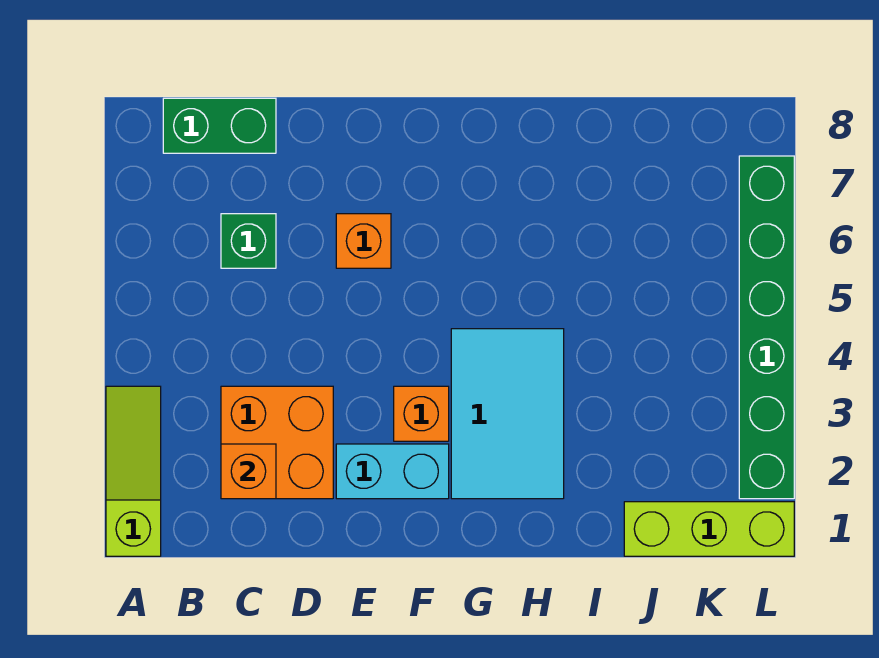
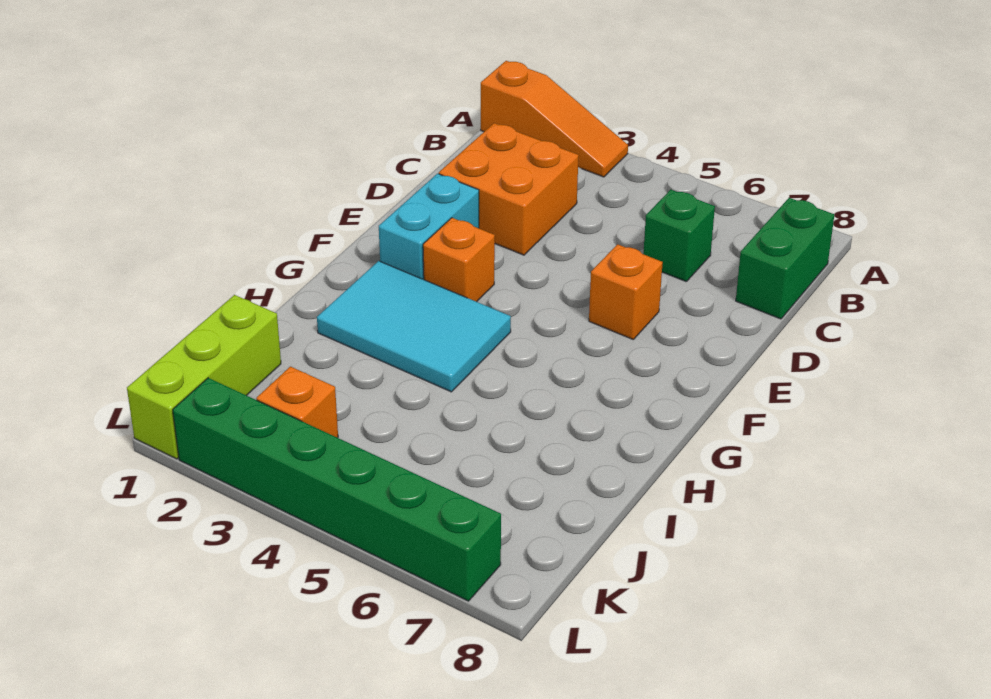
lime slope A1:A3 level 1 top 1 -> orange slope A1:A3 level 1 top 1
orange brick C2 level 2 -> orange brick K3 level 1

